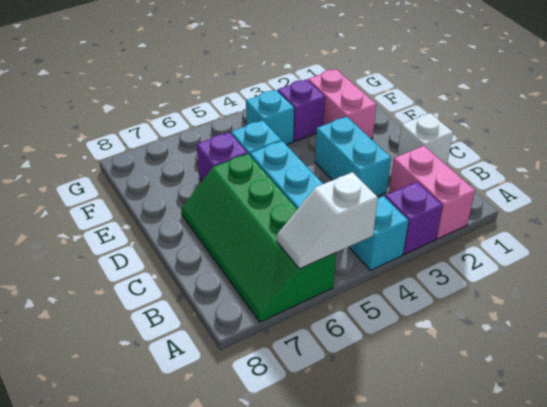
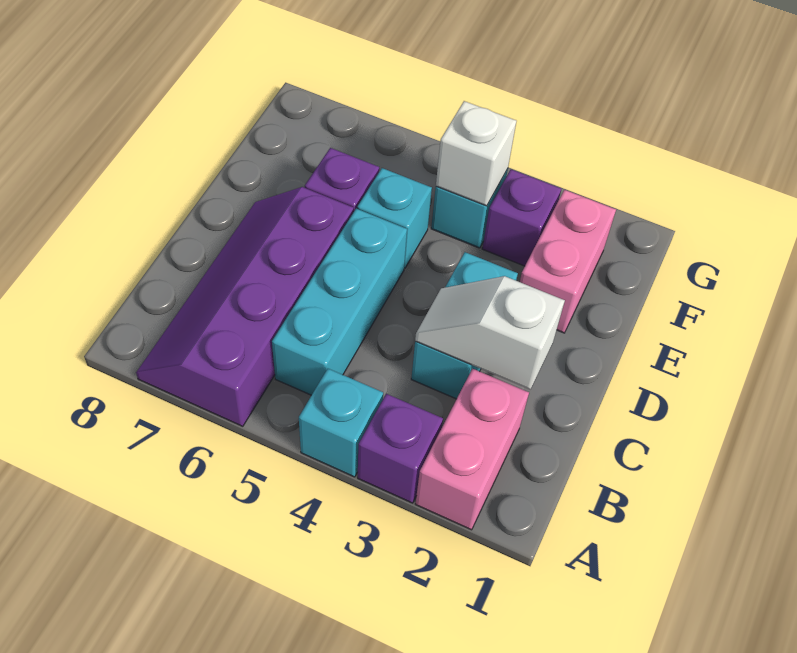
white slope A5:A6 level 2 top 5 -> white slope C2:C3 level 2 top 2
green slope A6:D7 level 1 top 6 -> purple slope A6:D7 level 1 top 6
white brick C1 level 1 -> white brick F4 level 2

